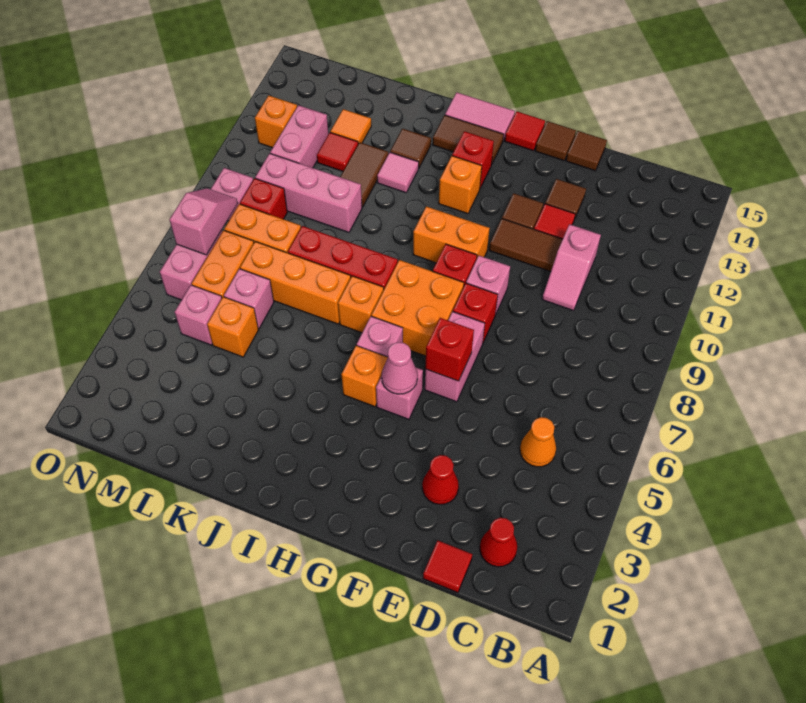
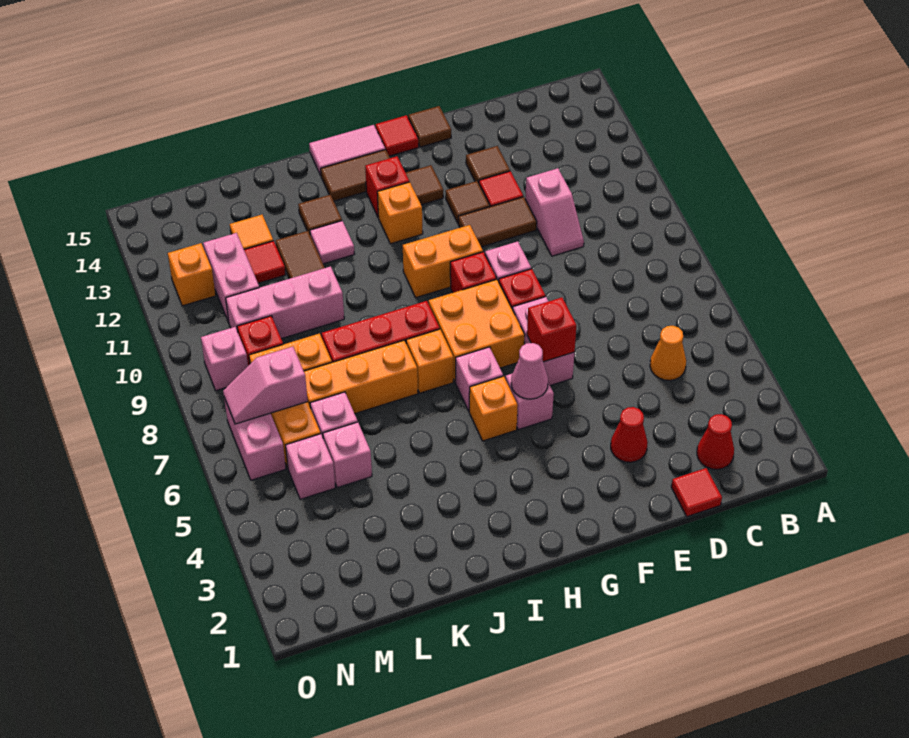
brown tile E15 level 1 -> brown tile G13 level 1
orange brick L5 level 1 -> pink brick L5 level 1
pink slope N7:N8 level 2 top 7 -> pink slope M7:N7 level 2 top M

